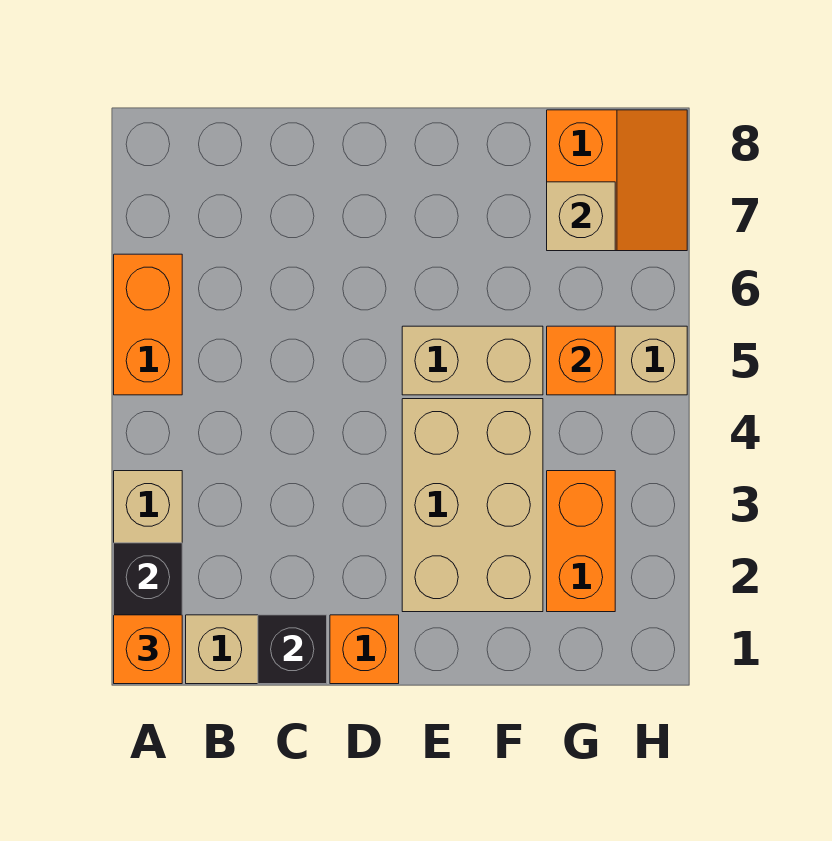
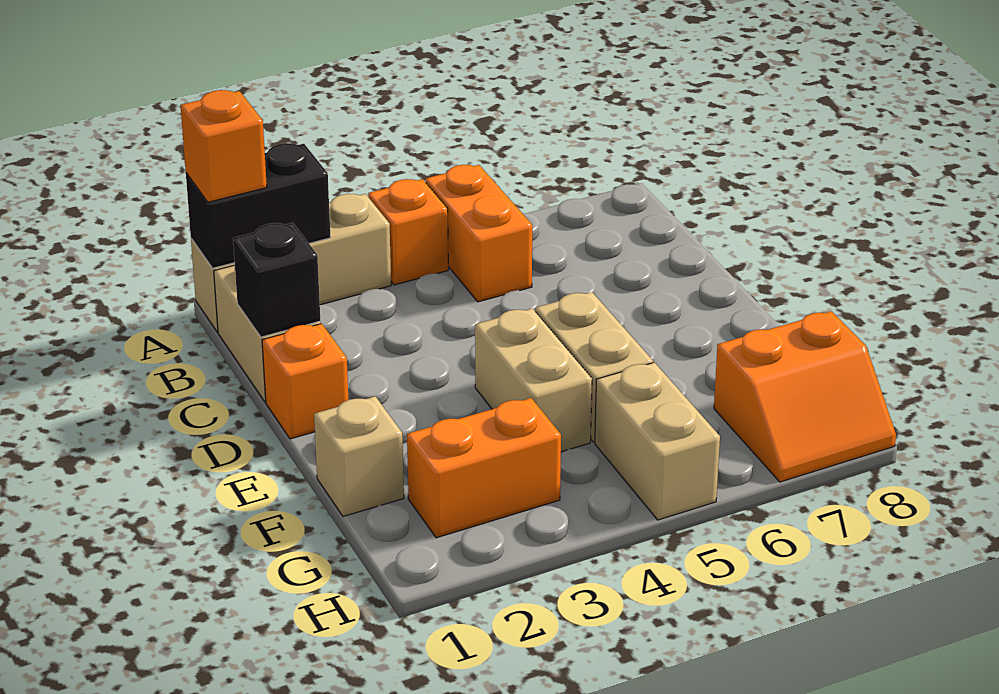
orange brick A5:A6 level 1 -> orange brick A5:B5 level 1
tan brick E2:F4 level 1 -> tan brick E4:F4 level 1
orange brick G5 level 2 -> orange brick A4 level 1
tan brick G7 level 2 -> tan brick F1 level 1

